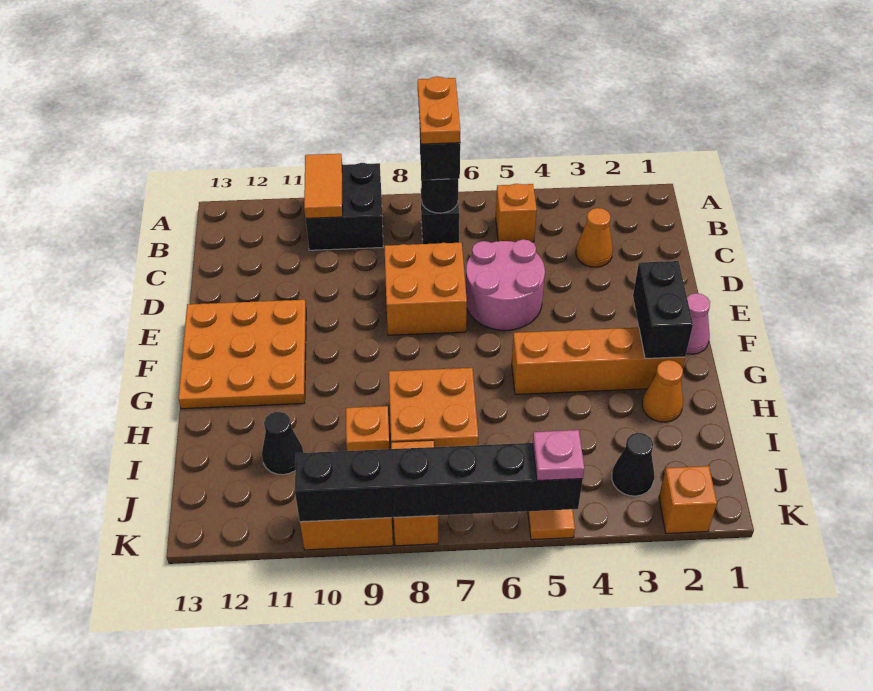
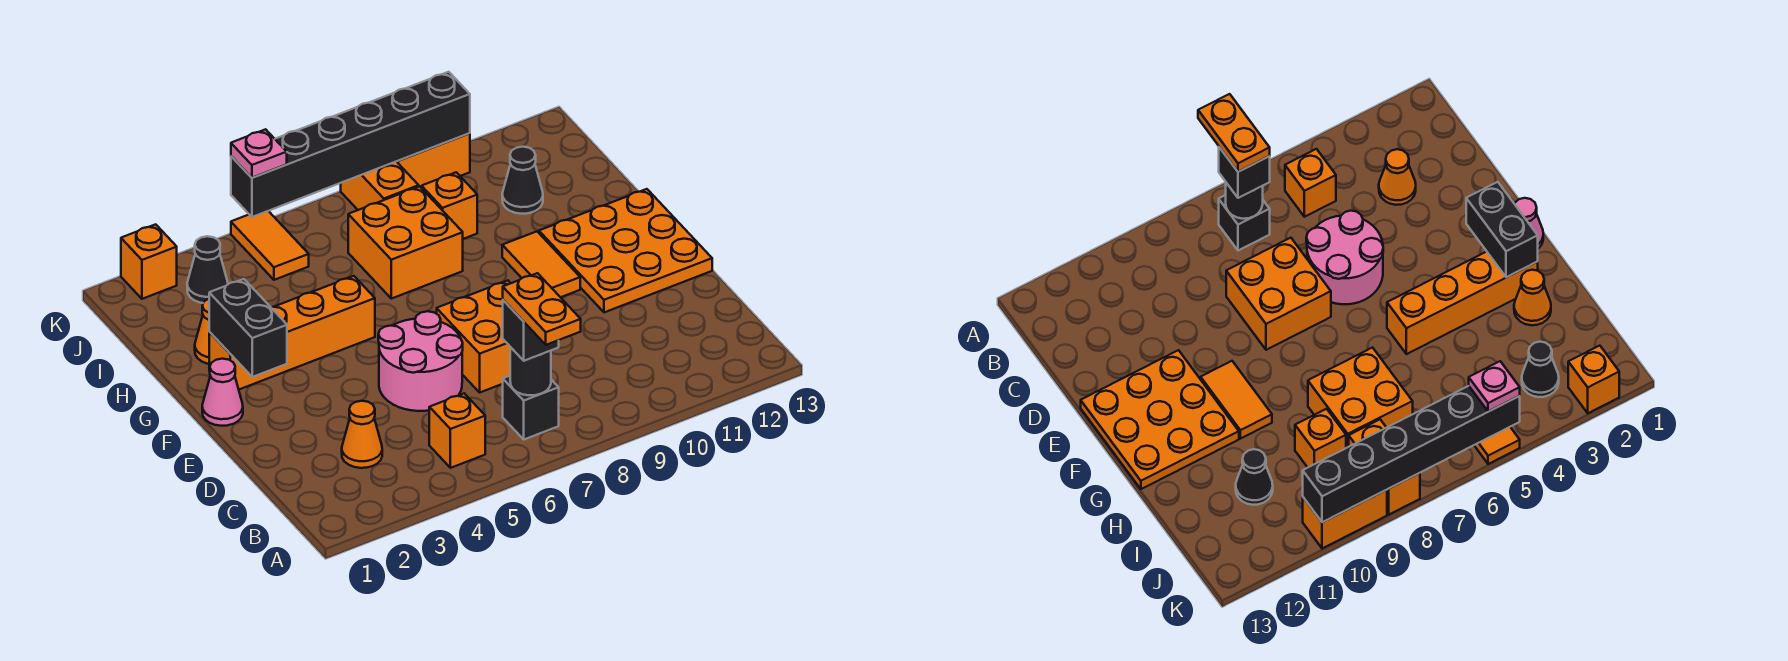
black brick A9:B10 level 1 -> none
orange tile A10:B10 level 2 -> orange tile F10:G10 level 1

